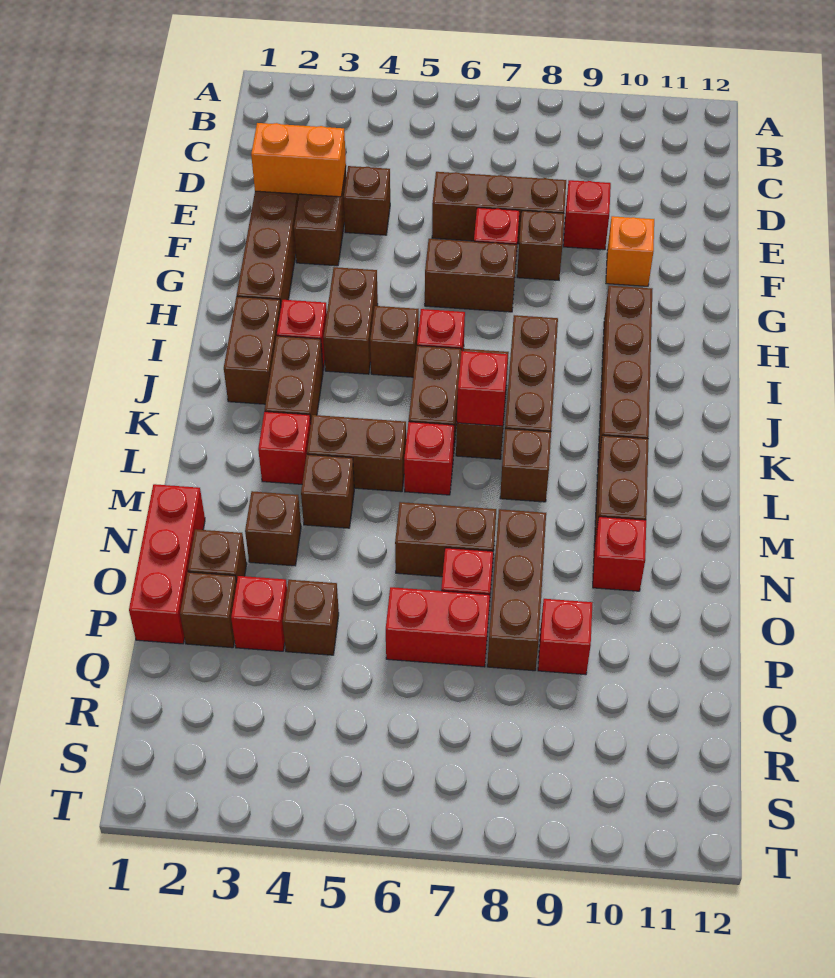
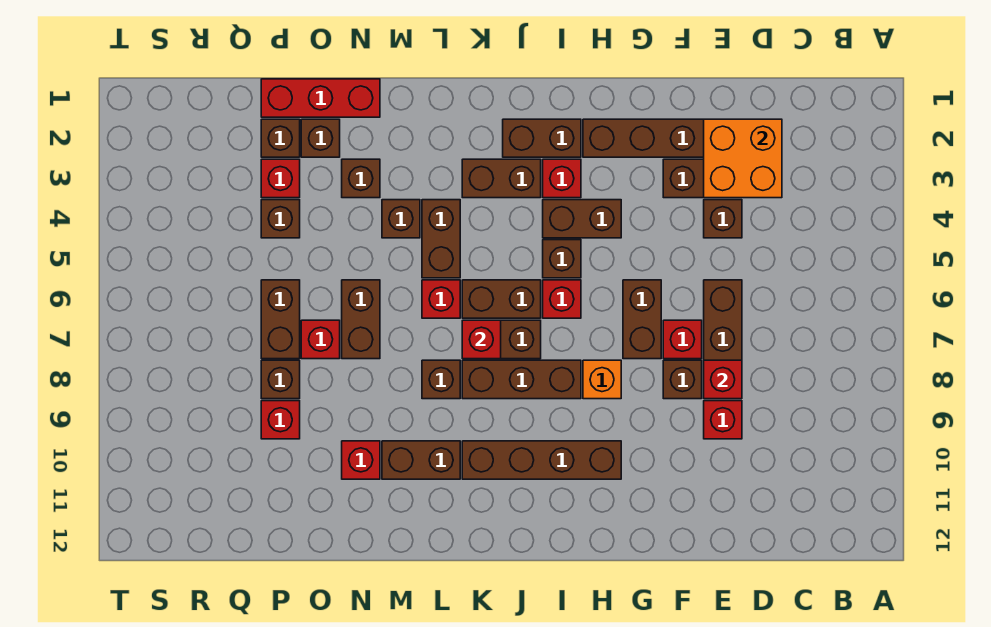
orange brick E2:E3 level 2 -> orange brick D2:E3 level 2
orange brick F10 level 1 -> orange brick H8 level 1
red brick L3 level 1 -> red brick E8 level 2
brown brick N8:P8 level 1 -> brown brick P8 level 1
red brick P6:P7 level 1 -> brown brick P6:P7 level 1

